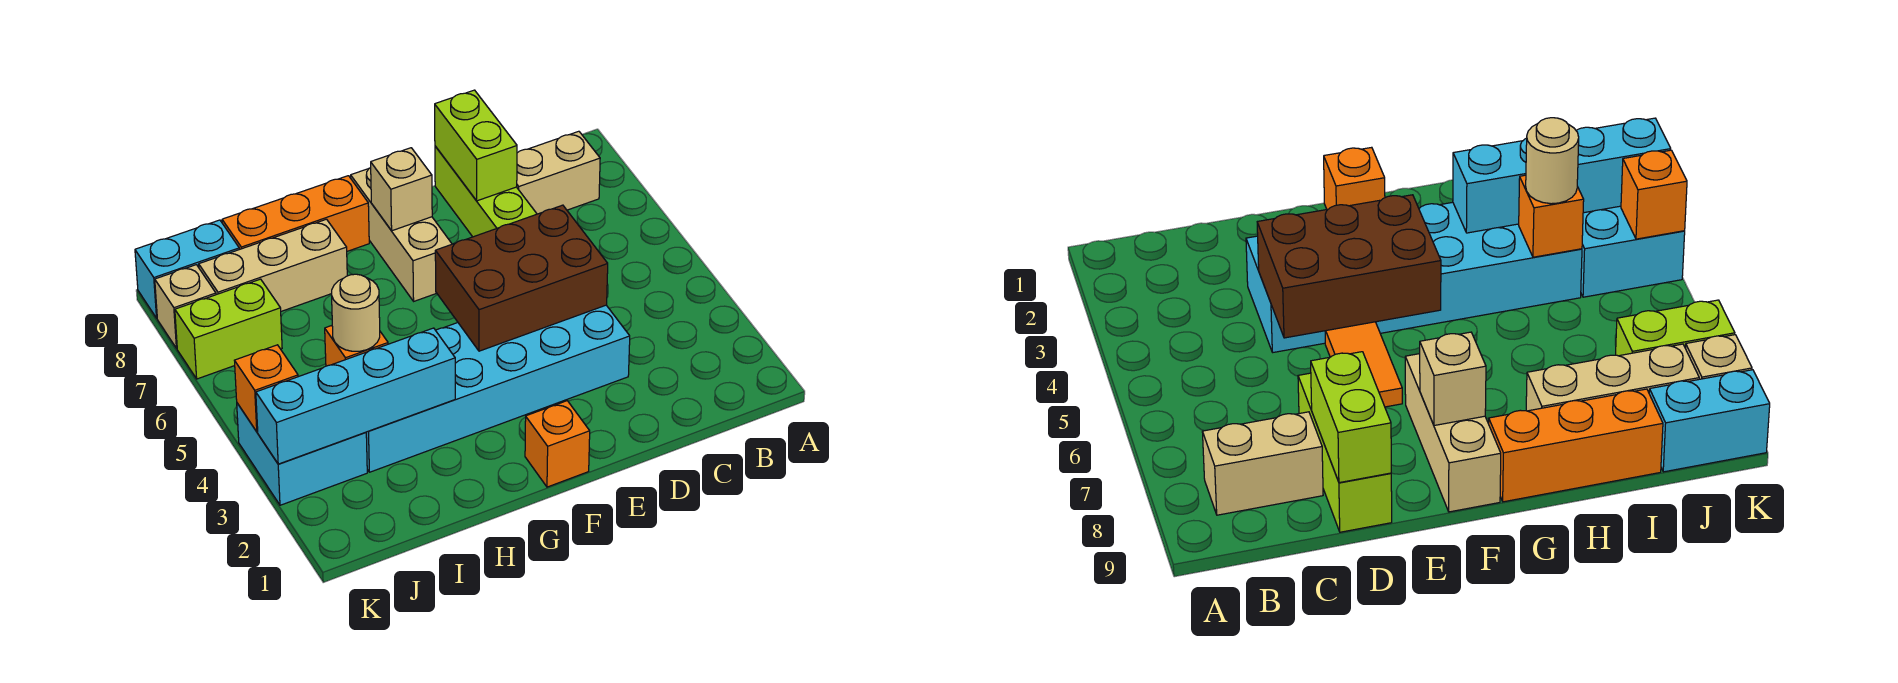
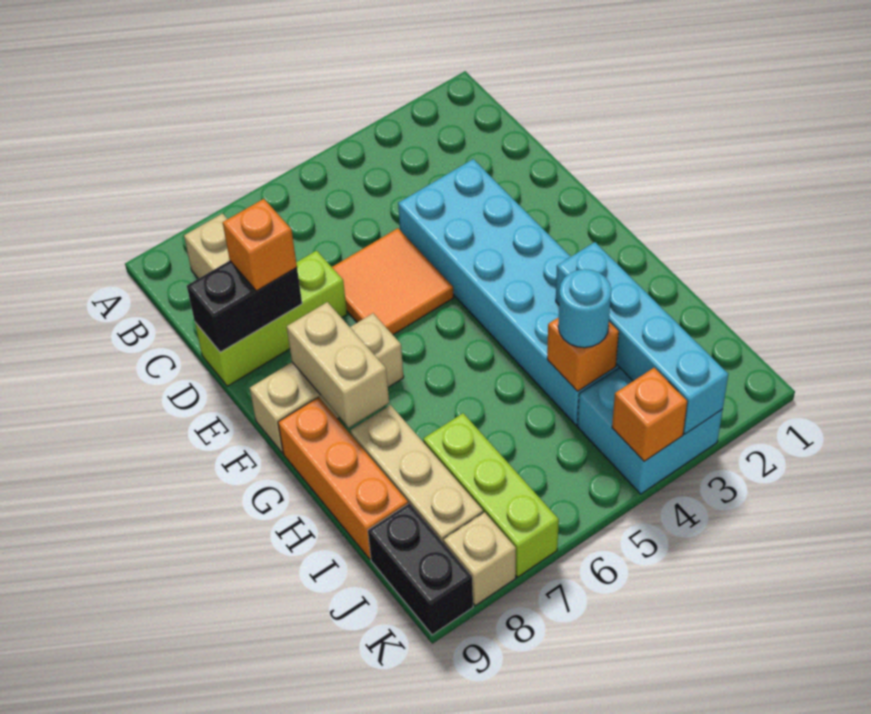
brown brick D4:F5 level 2 -> none
lime brick D8:D9 level 2 -> black brick D8:D9 level 2
orange tile E5:E6 level 1 -> orange tile D5:E6 level 1
orange brick F1 level 1 -> orange brick D8 level 3
tan brick F8 level 2 -> tan brick F8:G8 level 2
tan round brick I4 level 3 -> cyan round brick I4 level 3
lime brick J7:K7 level 1 -> lime brick I7:K7 level 1
cyan brick J9:K9 level 1 -> black brick J9:K9 level 1

